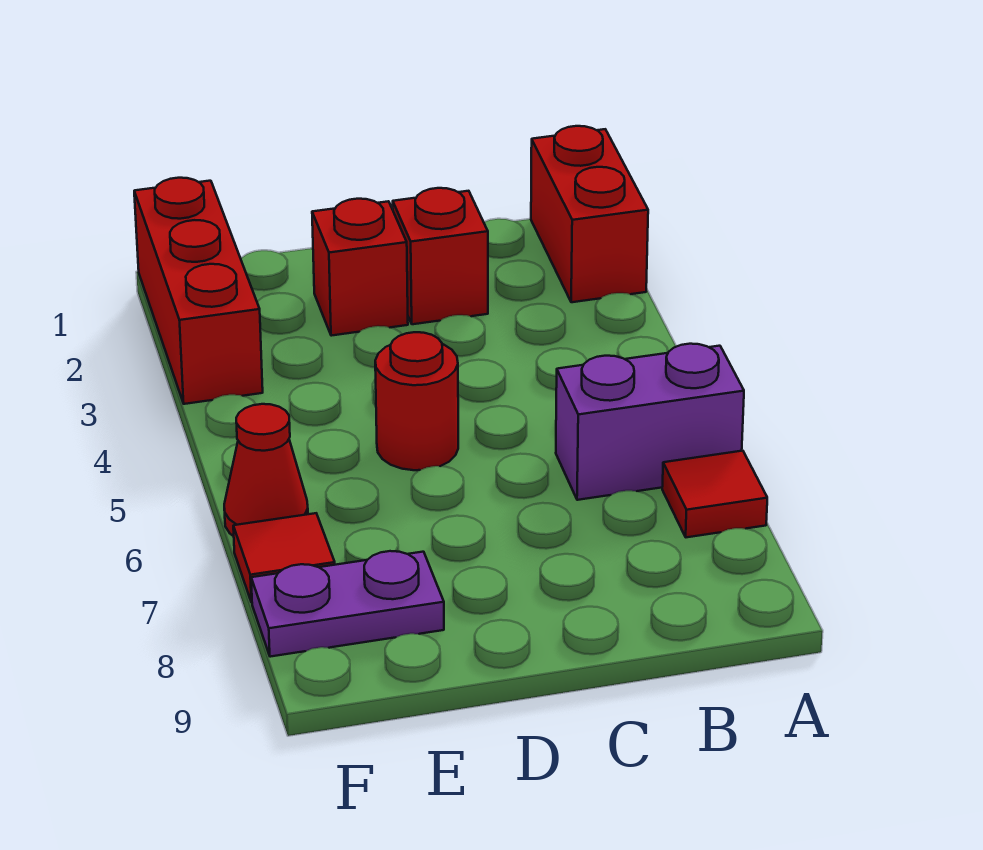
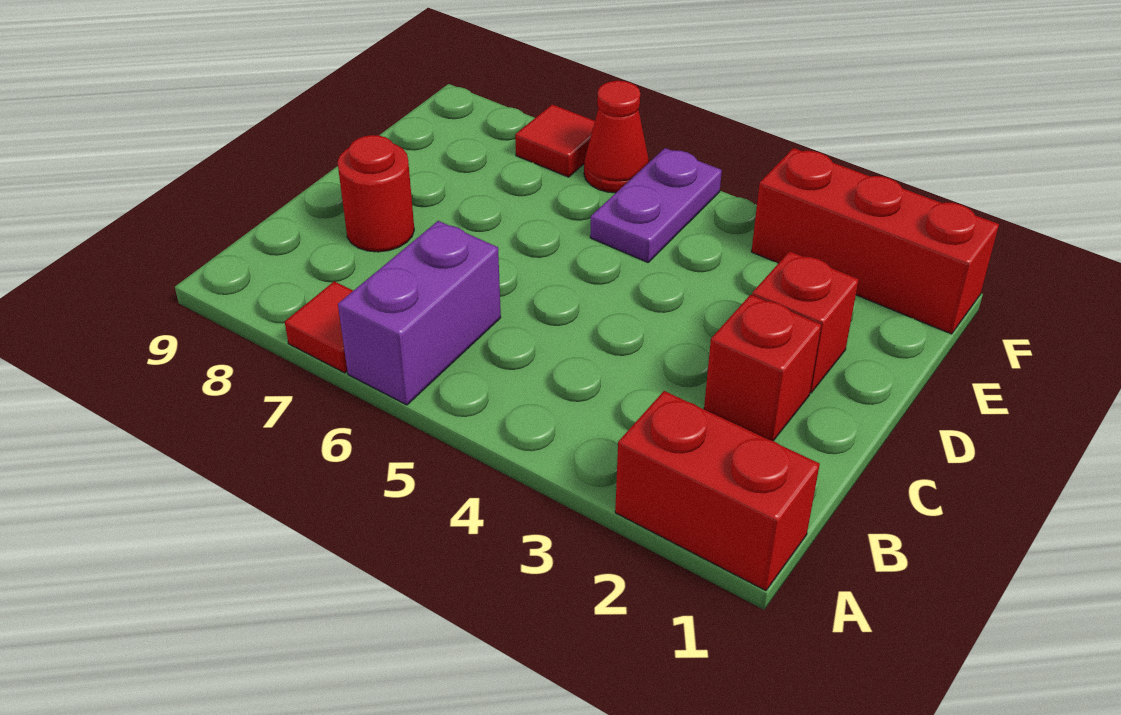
red round brick D5 level 1 -> red round brick C8 level 1
purple plate E8:F8 level 1 -> purple plate E5:F5 level 1

